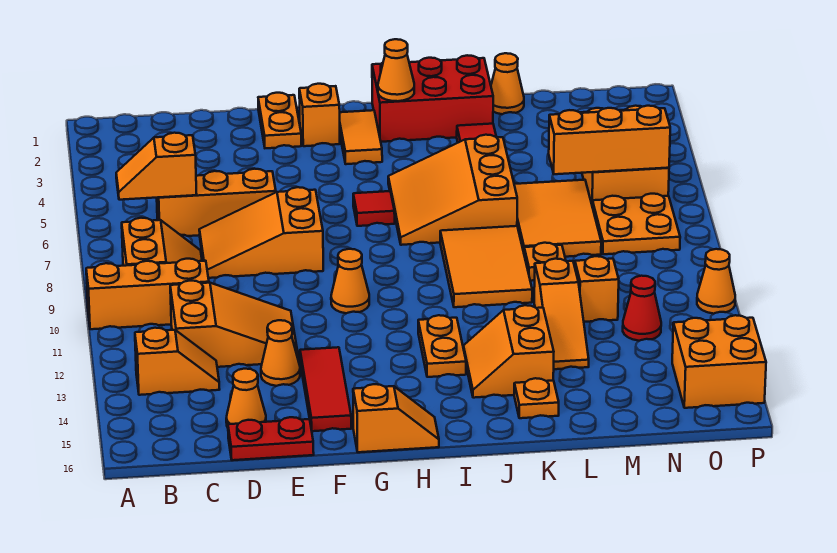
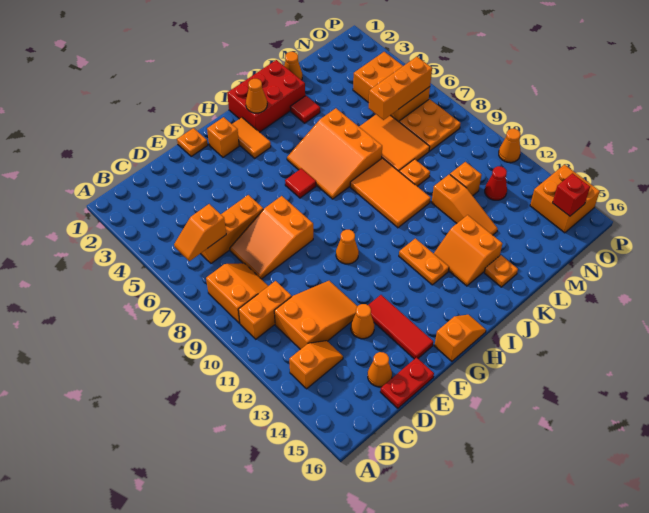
orange brick A10:C10 level 1 -> orange brick B10:C10 level 1
orange plate F1:F2 level 1 -> orange plate F1 level 1
none -> red brick O15 level 2

